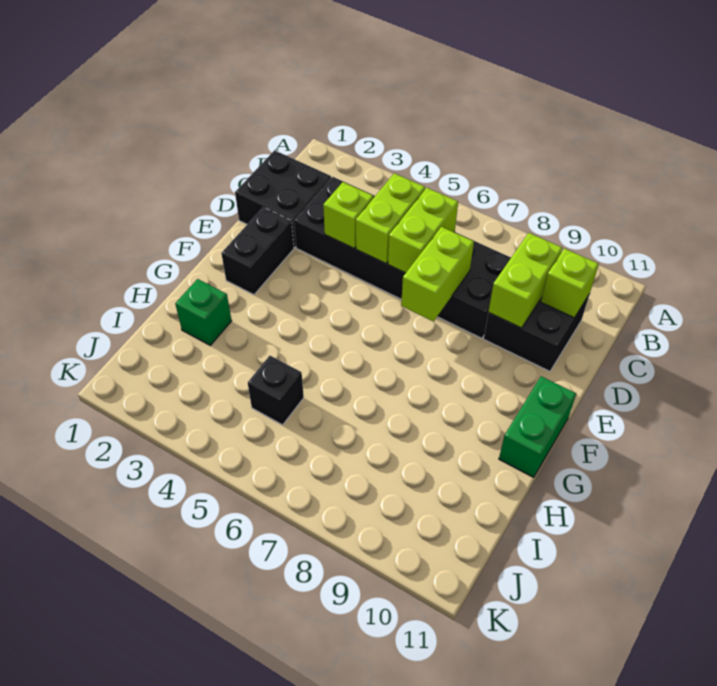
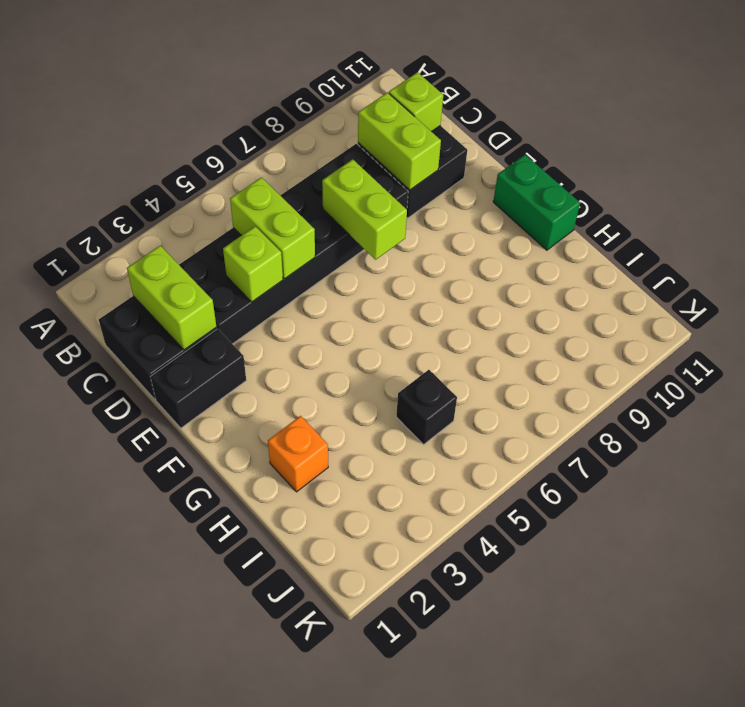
lime brick C6:D6 level 2 -> lime brick C2:D2 level 2
black brick E2:F2 level 1 -> black brick E1:E2 level 1
green brick H2 level 1 -> orange brick H2 level 1

